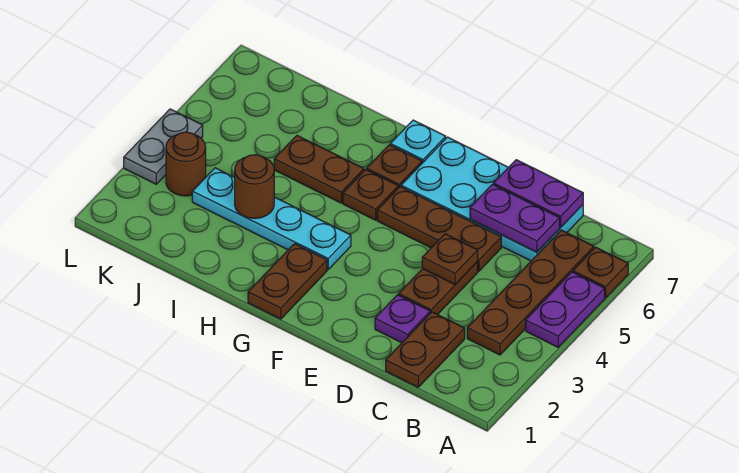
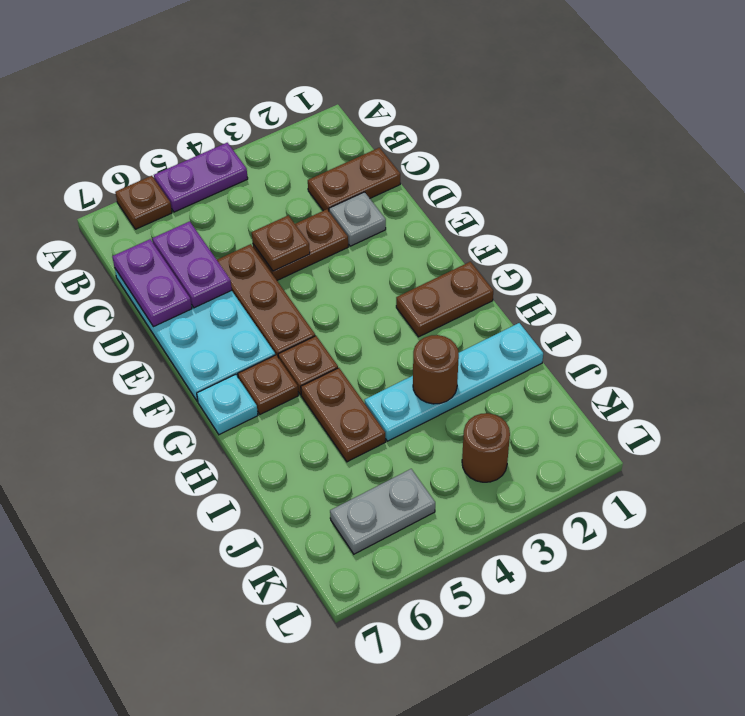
brown plate B3:B6 level 1 -> none
purple plate D2 level 1 -> grey plate D2 level 1
cyan plate G3:J3 level 1 -> cyan plate I1:I4 level 1
grey plate L3:L4 level 1 -> grey plate K5:K6 level 1

